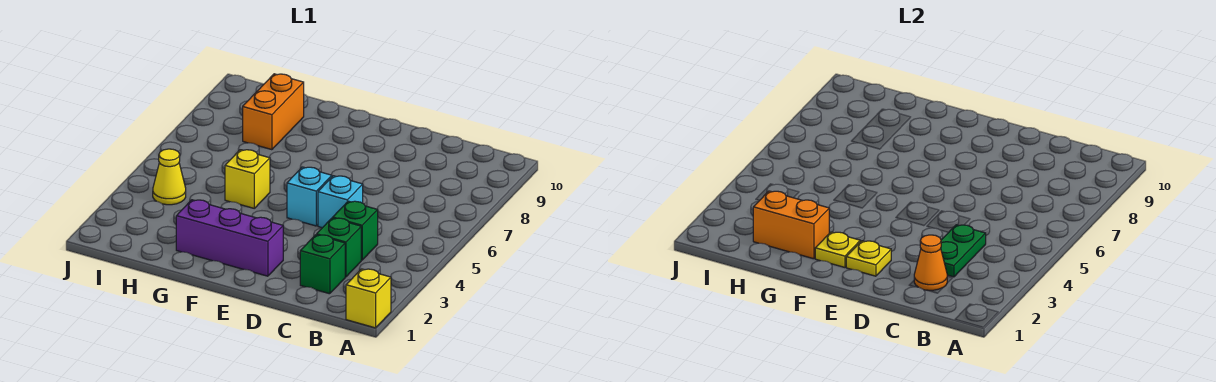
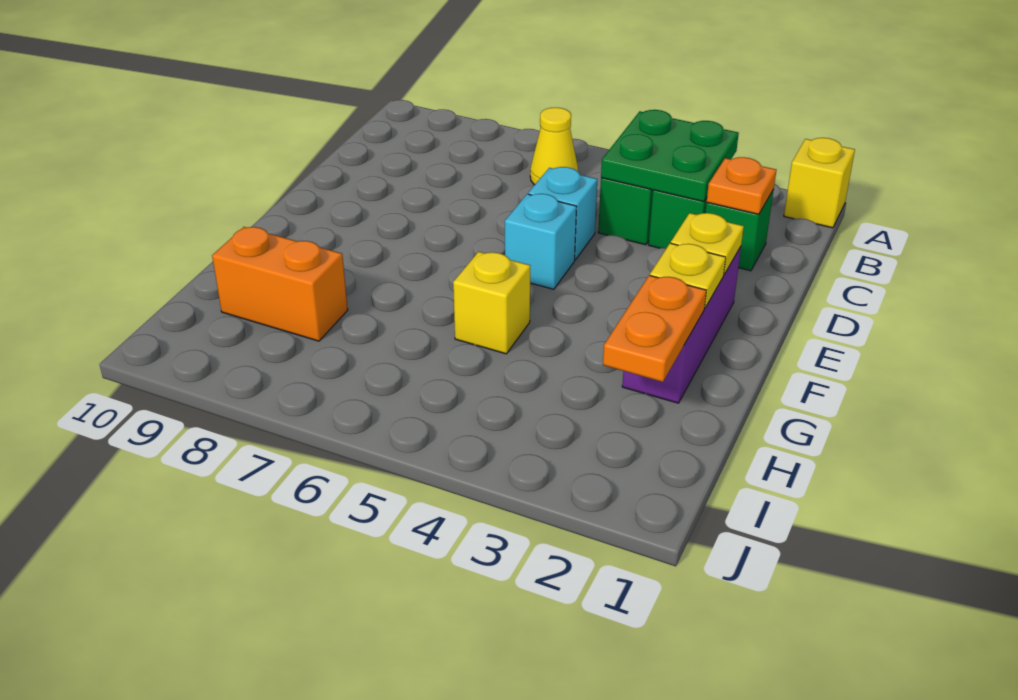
orange cone C2 level 2 -> orange plate C2 level 2
green plate C3:C4 level 2 -> green plate B3:C4 level 2
orange brick G2:H2 level 2 -> orange plate G2:H2 level 2
yellow cone I4 level 1 -> yellow cone B6 level 1

